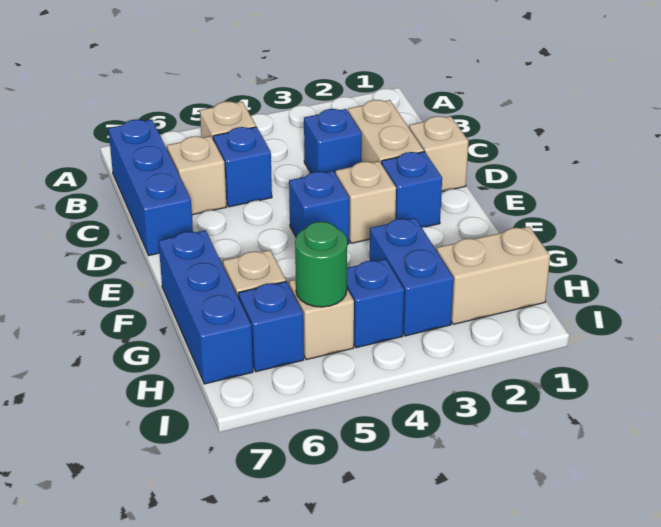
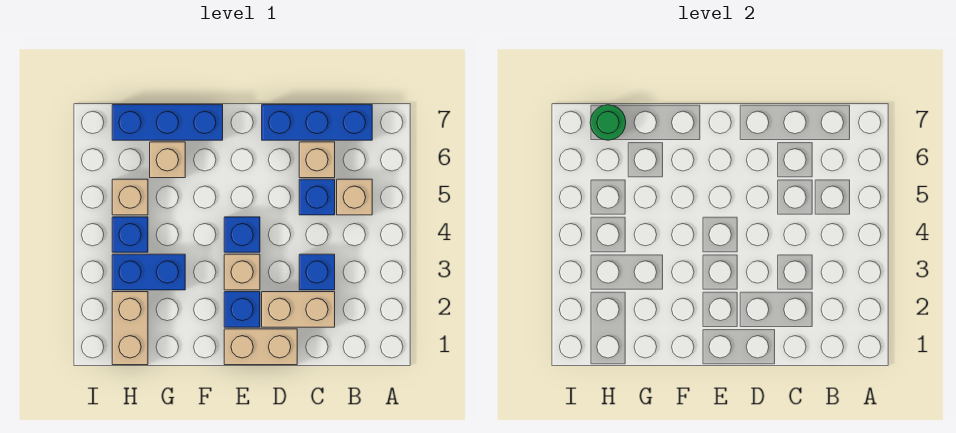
tan brick D1 level 1 -> tan brick D1:E1 level 1
green round brick H5 level 2 -> green round brick H7 level 2
blue brick H6 level 1 -> none

